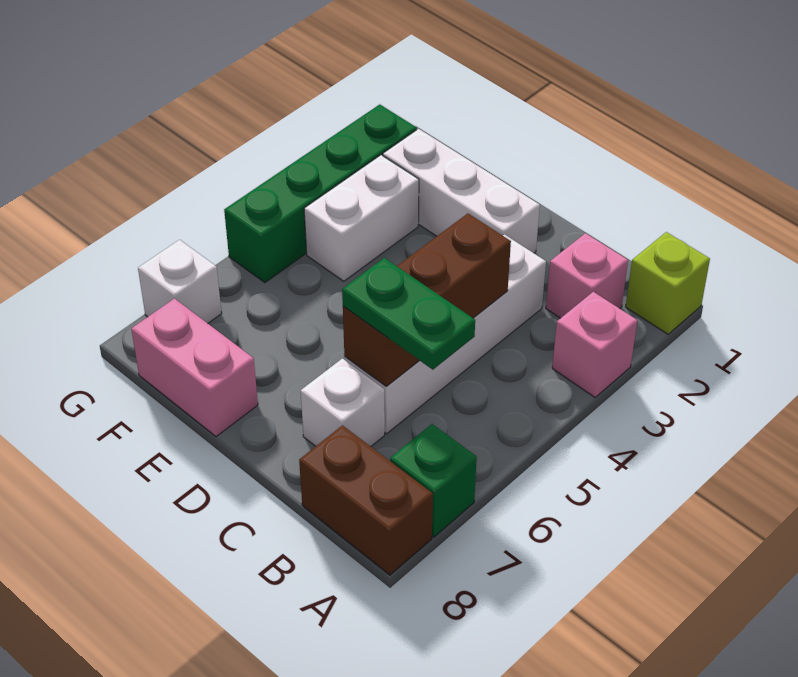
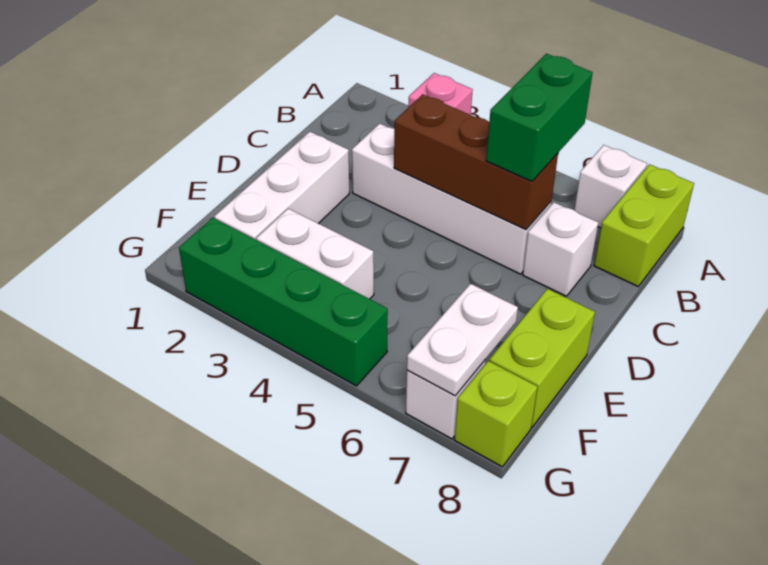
lime brick A1 level 1 -> lime brick G8 level 1
green brick A7 level 1 -> white brick A7 level 1
brown brick A8:B8 level 1 -> lime brick A8:B8 level 1
pink brick B2 level 1 -> none
green plate B6:C6 level 3 -> green brick B6:C6 level 3
pink brick E8:F8 level 1 -> lime brick E8:F8 level 1
none -> white plate F7:G7 level 2

